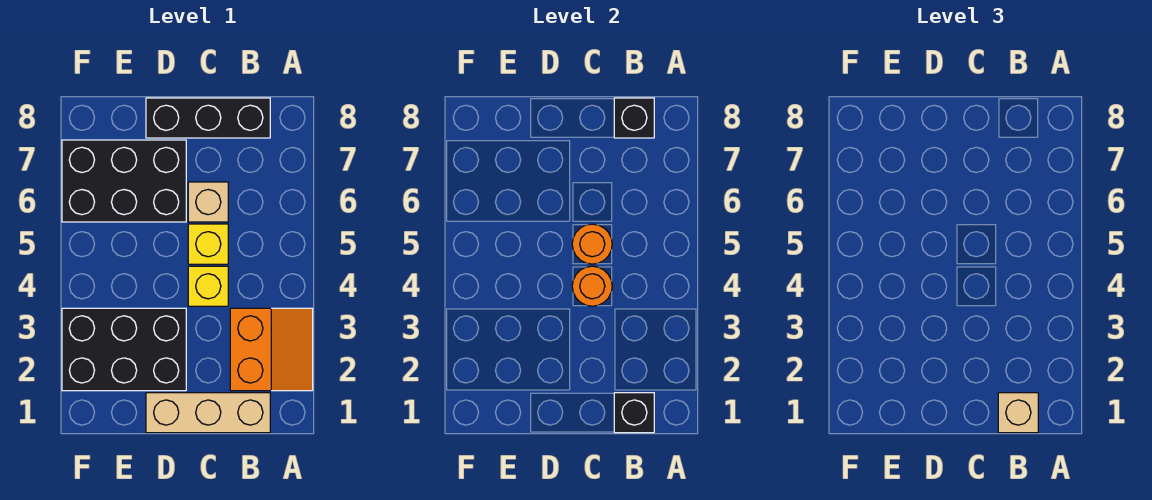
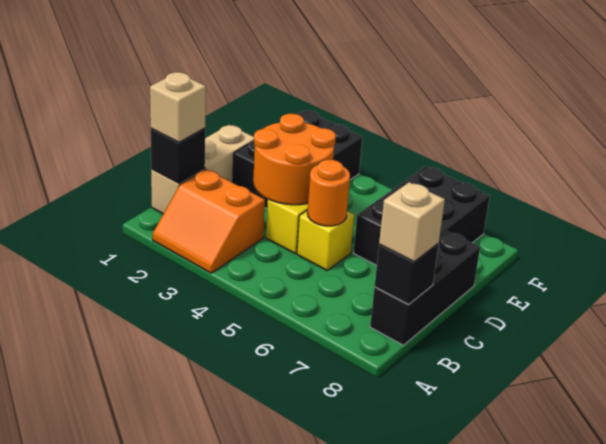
orange round brick C4 level 2 -> orange round brick C3:D4 level 2
tan brick C6 level 1 -> tan brick B8 level 3

